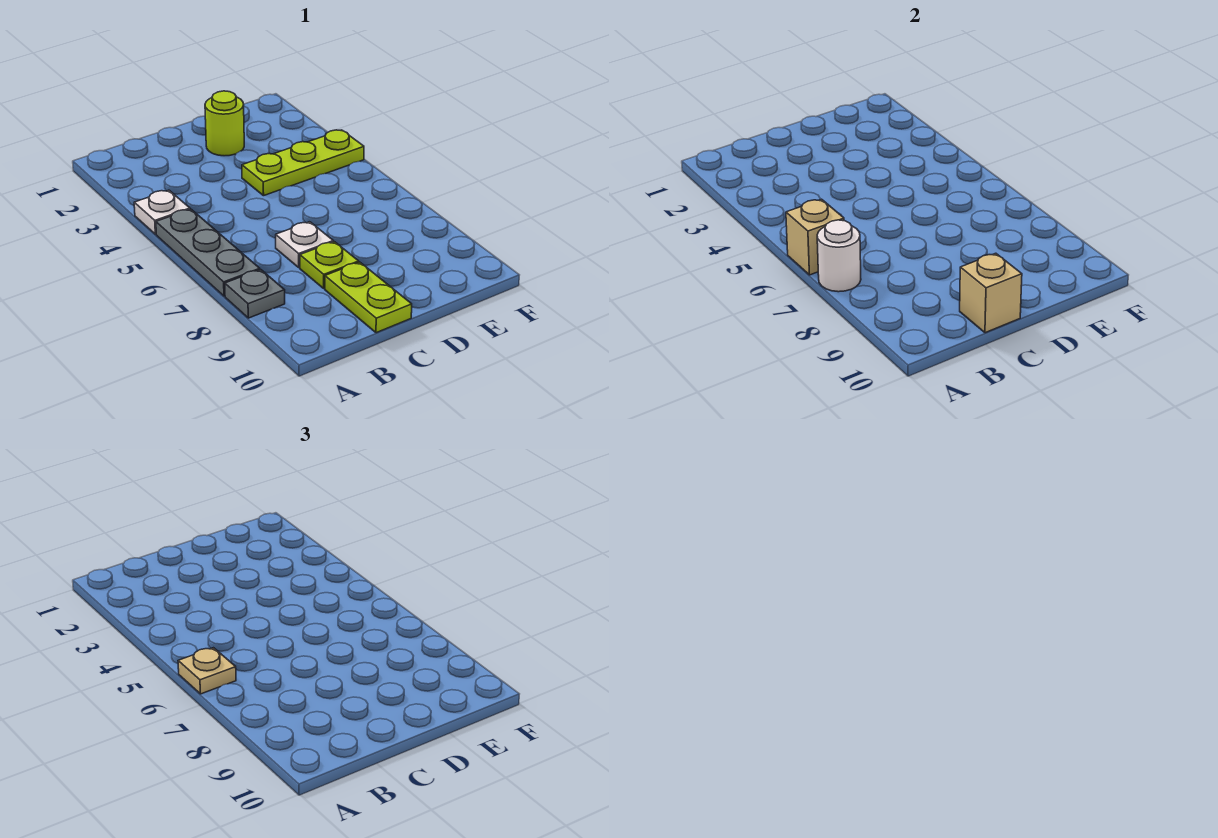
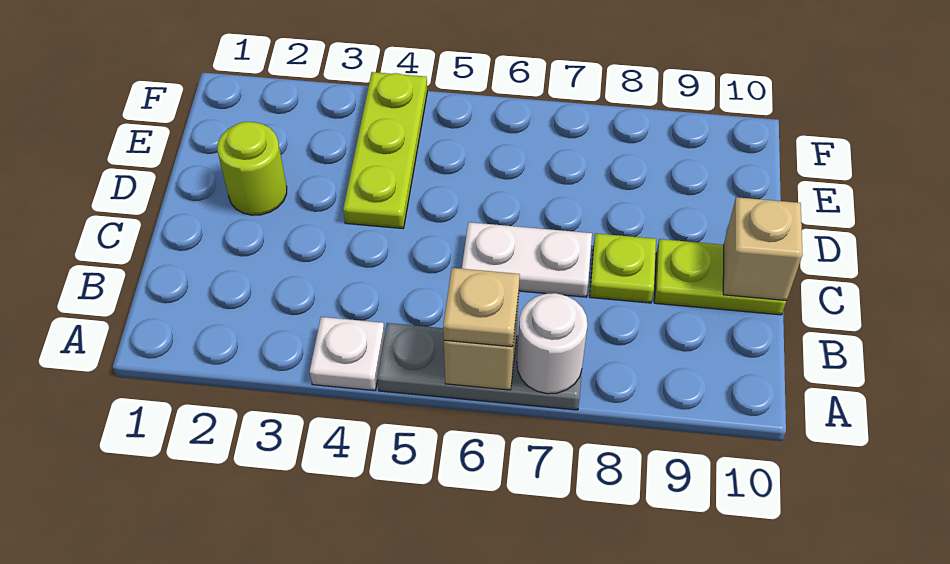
grey plate A8 level 1 -> none
white plate C7 level 1 -> white plate C6:C7 level 1

